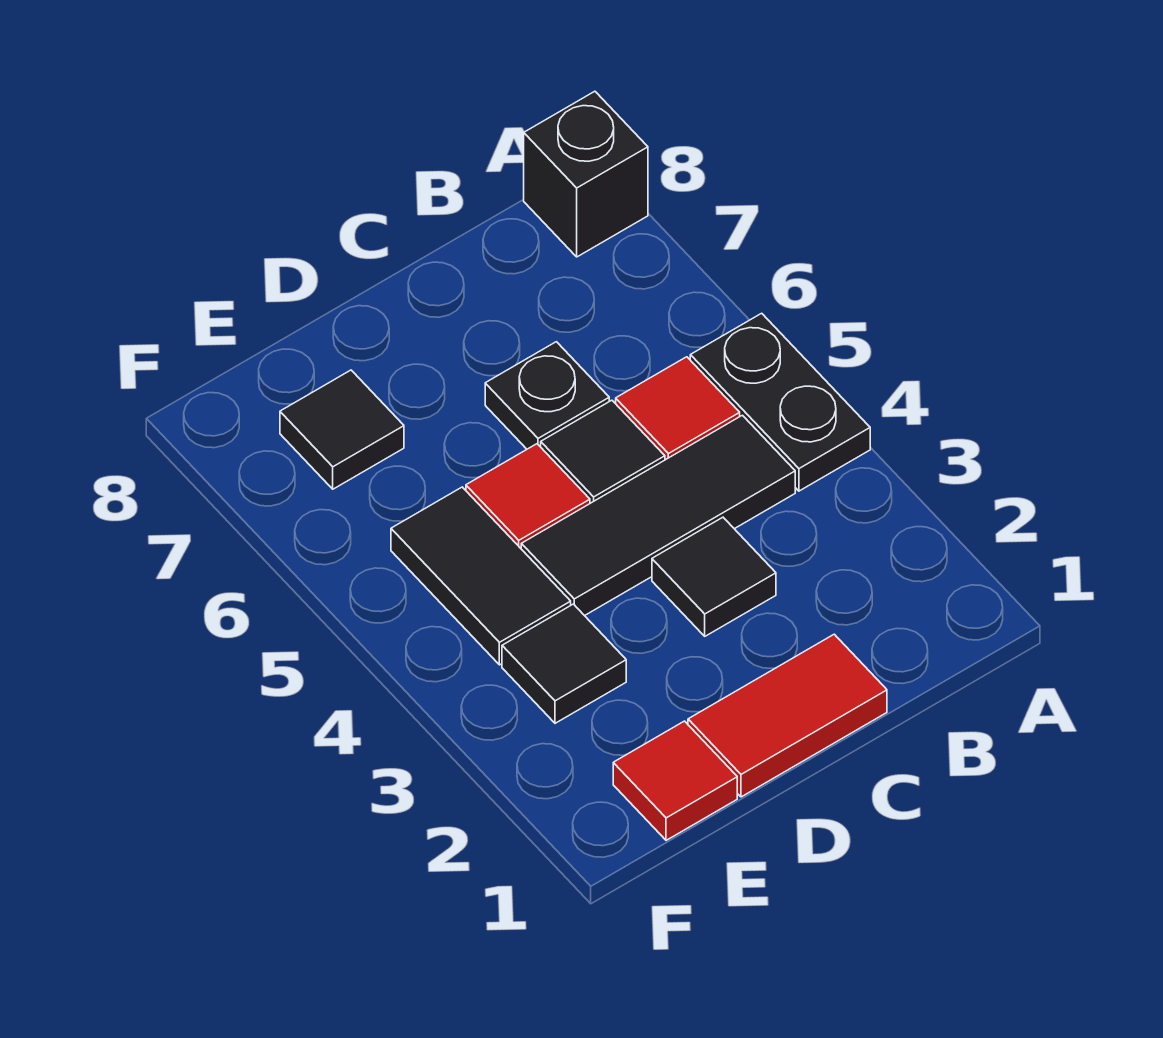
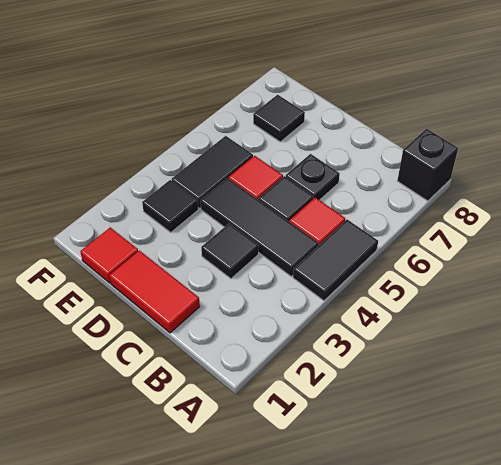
black plate A4:A5 level 1 -> black tile A4:A5 level 1

